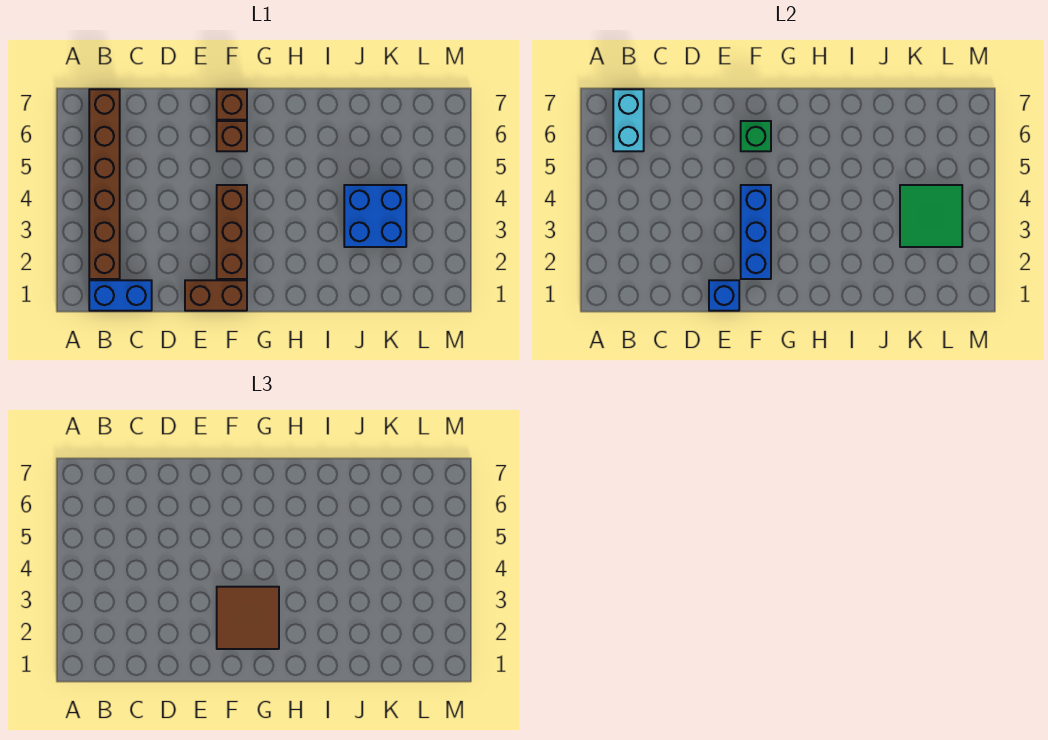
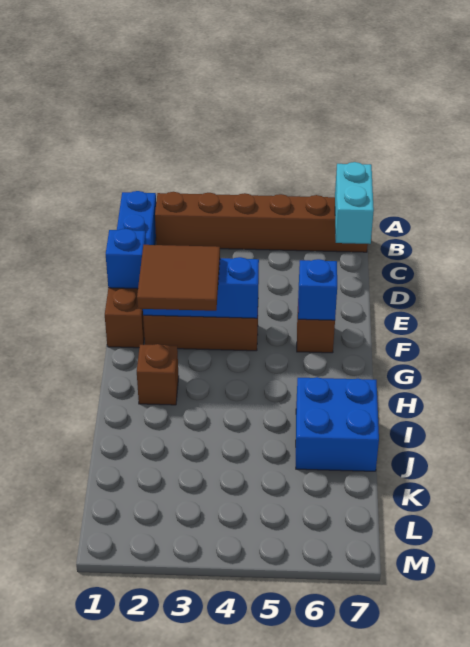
cyan brick B6:B7 level 2 -> cyan brick B7:C7 level 2
green brick F6 level 2 -> blue brick F6 level 2
brown brick F7 level 1 -> brown brick H2 level 1
blue brick J3:K4 level 1 -> blue brick I6:J7 level 1
green tile K3:L4 level 2 -> none

